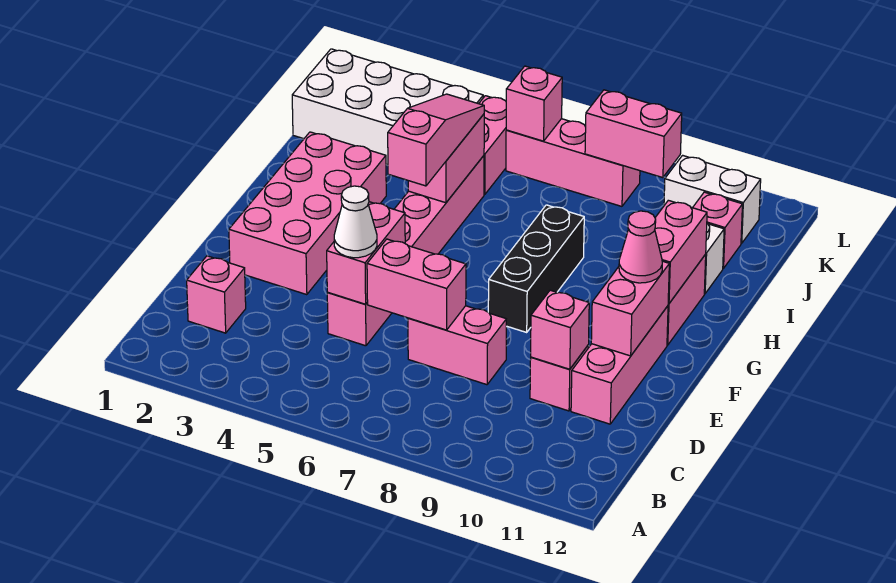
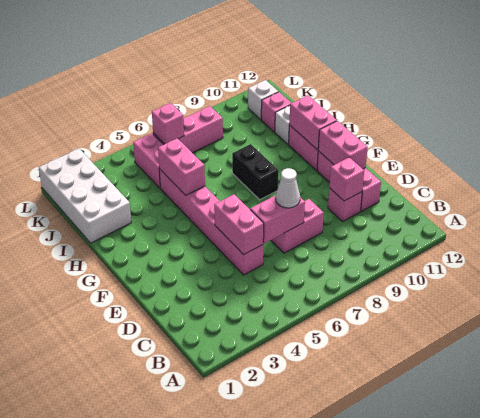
pink brick C2 level 1 -> none
white cone D5 level 3 -> white cone D7 level 3
pink brick E2:H3 level 1 -> none
black brick F8:H8 level 1 -> black brick G8:H8 level 1
pink cone F11 level 3 -> none
pink slope G5:I5 level 3 top G -> none
white brick J1:K4 level 1 -> white brick I1:L2 level 1
pink brick K8:K9 level 2 -> none
white brick K10:K11 level 1 -> white brick K11 level 1

